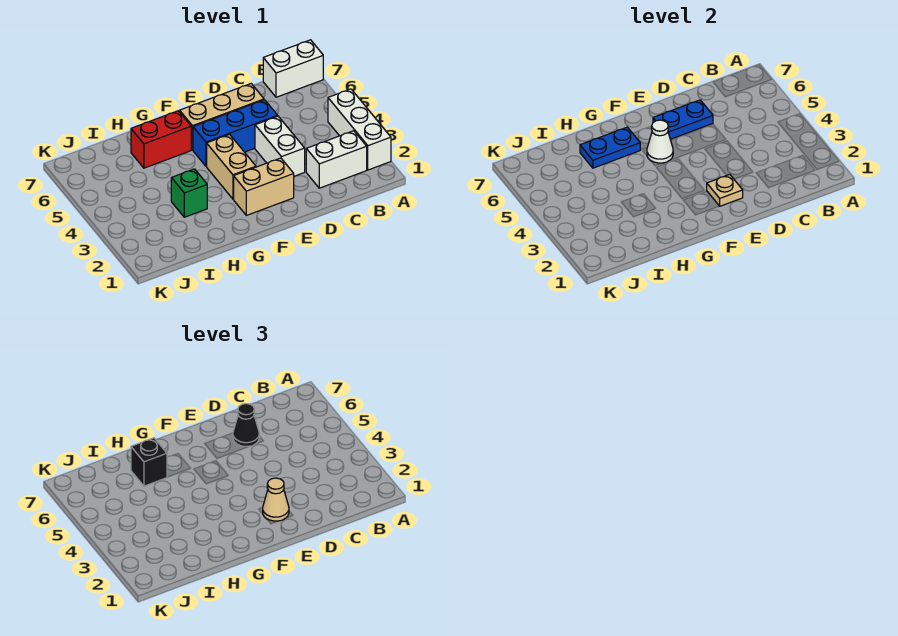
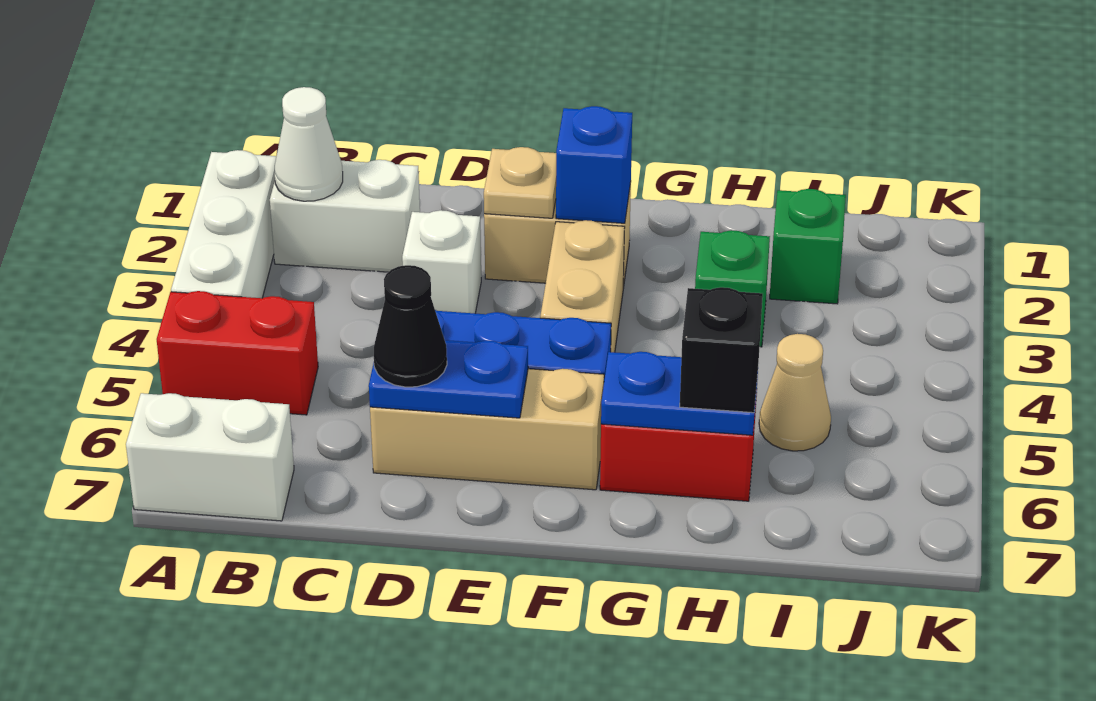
none -> red brick A5:B5 level 1
white brick D3:D4 level 1 -> white brick D3 level 1
tan cone E2 level 3 -> tan cone I5 level 1
none -> blue brick F2 level 2
white cone F5 level 2 -> white cone B2 level 2
none -> green brick I2 level 1

